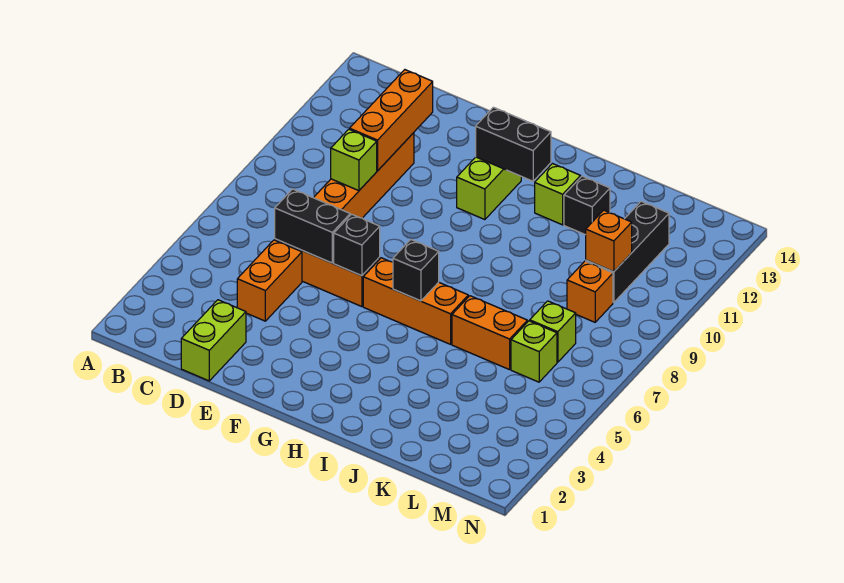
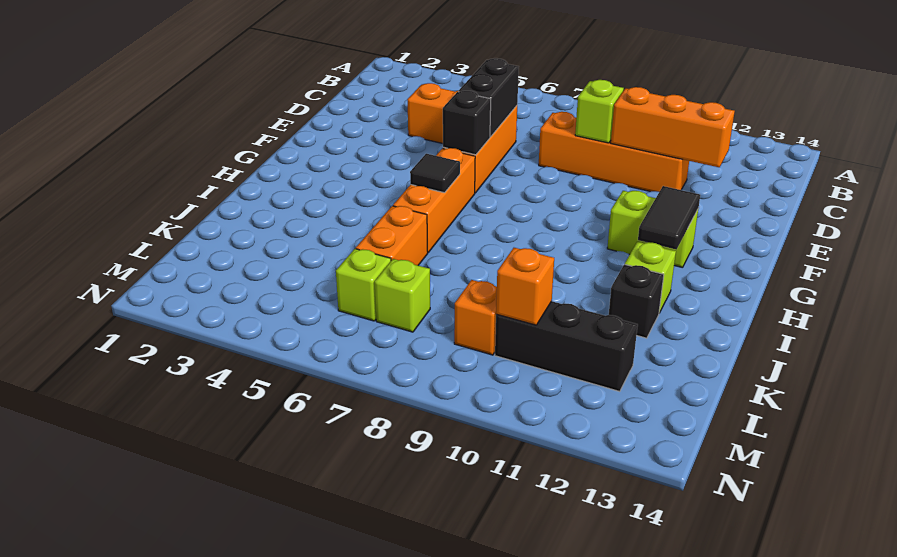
lime brick D1:D2 level 1 -> none
black brick G12:H12 level 2 -> black tile G12:H12 level 2
black brick H6 level 2 -> black tile H6 level 2

